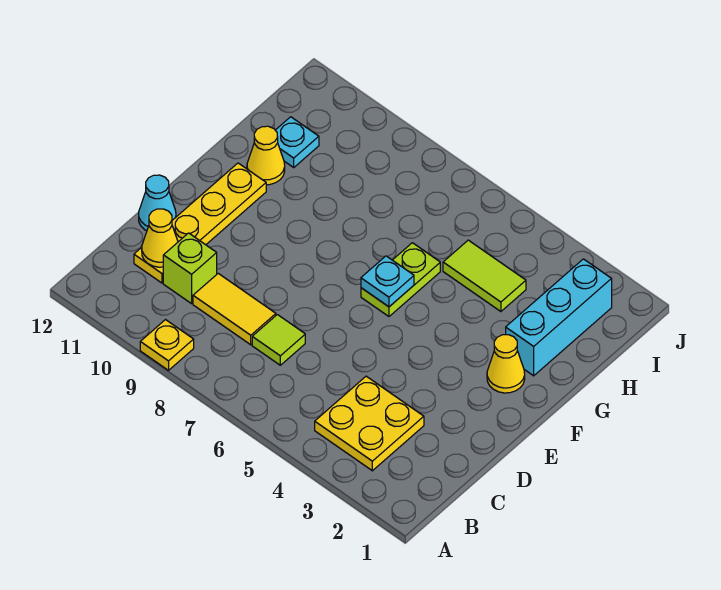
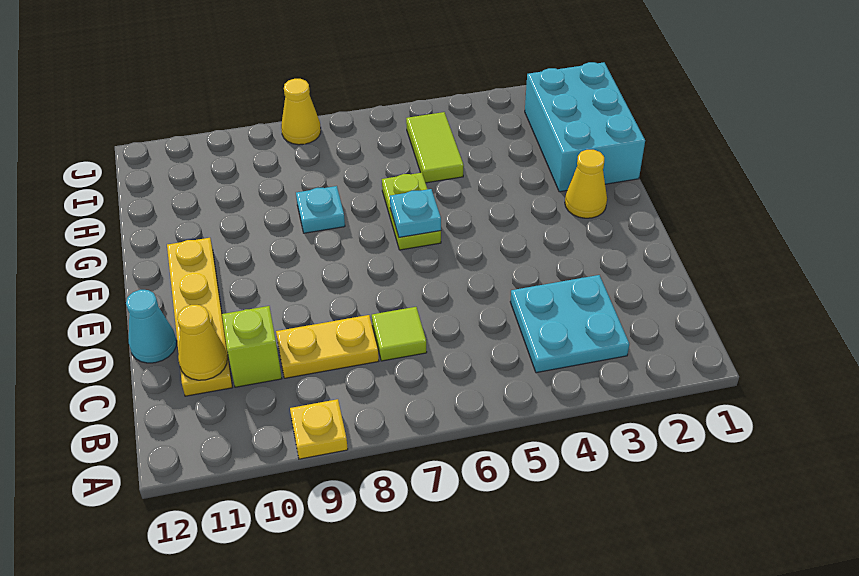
yellow plate B3:C4 level 1 -> cyan plate B3:C4 level 1
yellow tile C8:C9 level 1 -> yellow plate C8:C9 level 1
cyan brick G2:I2 level 1 -> cyan brick G1:I2 level 1
yellow cone G11 level 1 -> yellow cone J8 level 1
lime tile H4:H5 level 1 -> lime tile H5:I5 level 1
cyan plate H11 level 1 -> cyan plate G8 level 1

